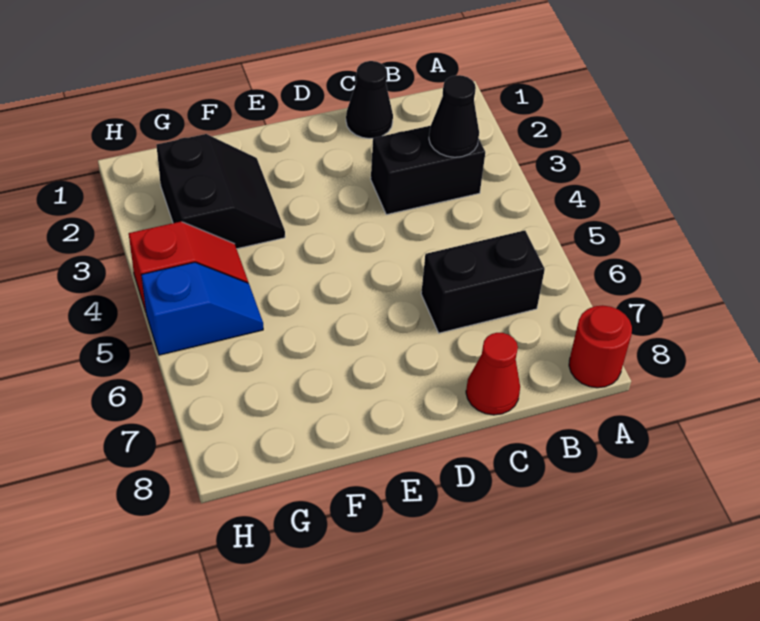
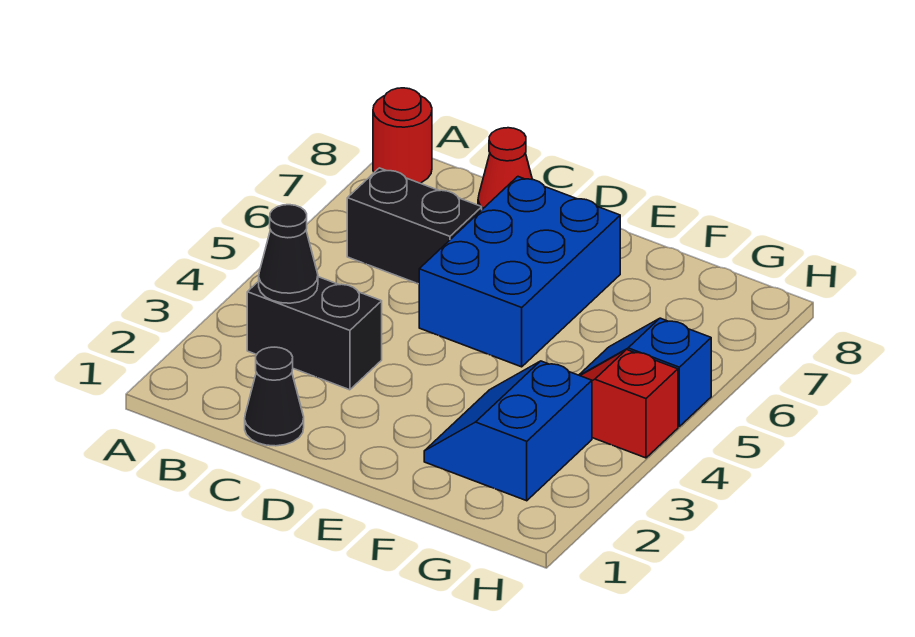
none -> blue brick D5:E7 level 1
black slope F2:G3 level 1 top G -> blue slope F2:G3 level 1 top G

